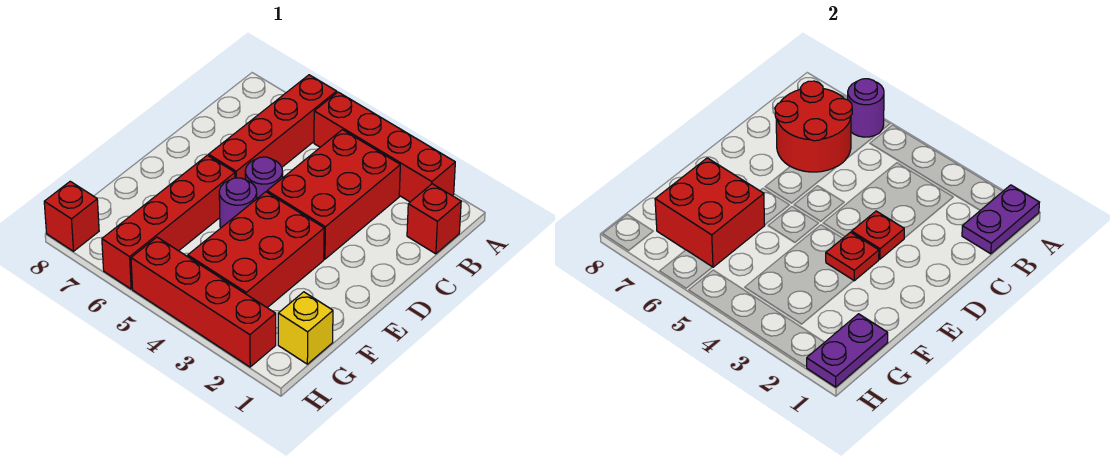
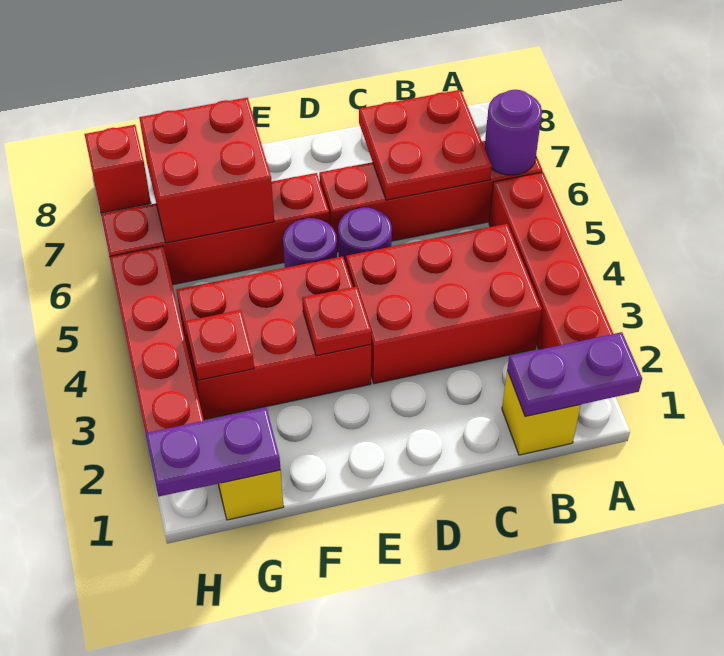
red brick B1 level 1 -> yellow brick B1 level 1
red round brick B6:C7 level 2 -> red plate B6:C7 level 2
red plate D3 level 2 -> red plate G3 level 2

